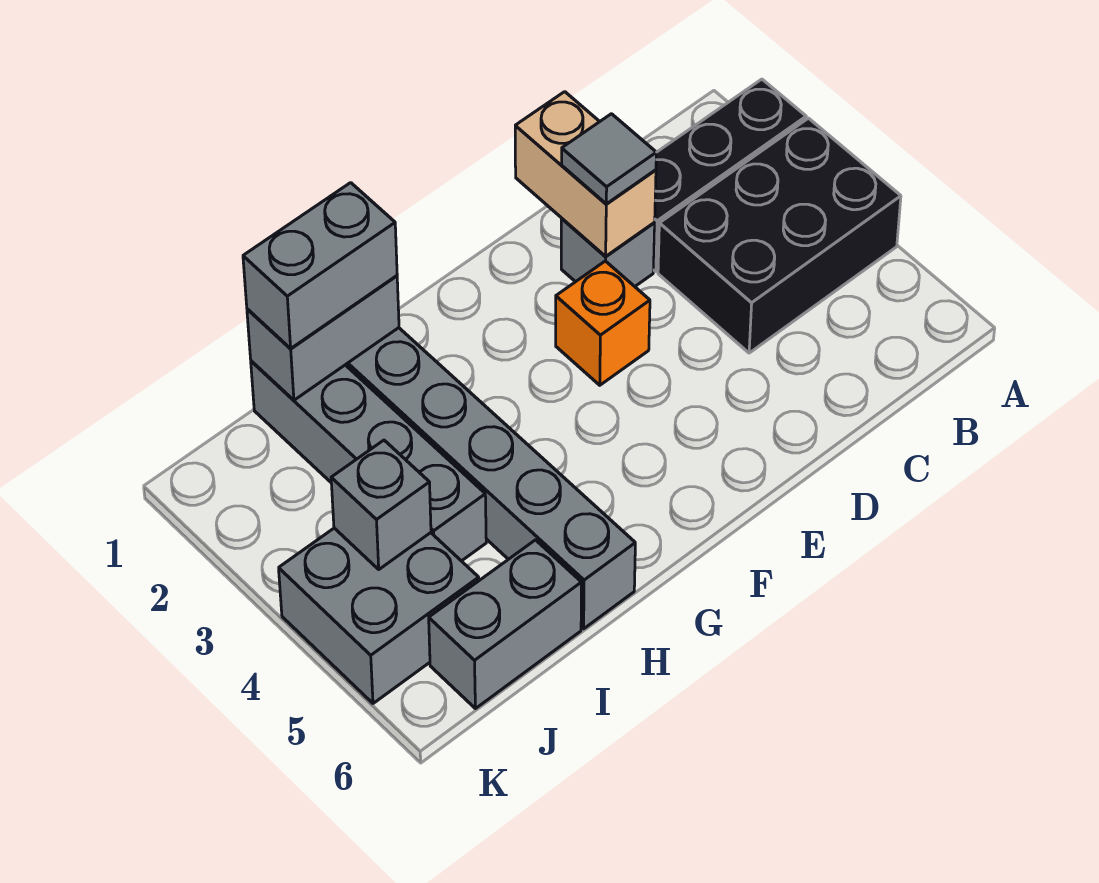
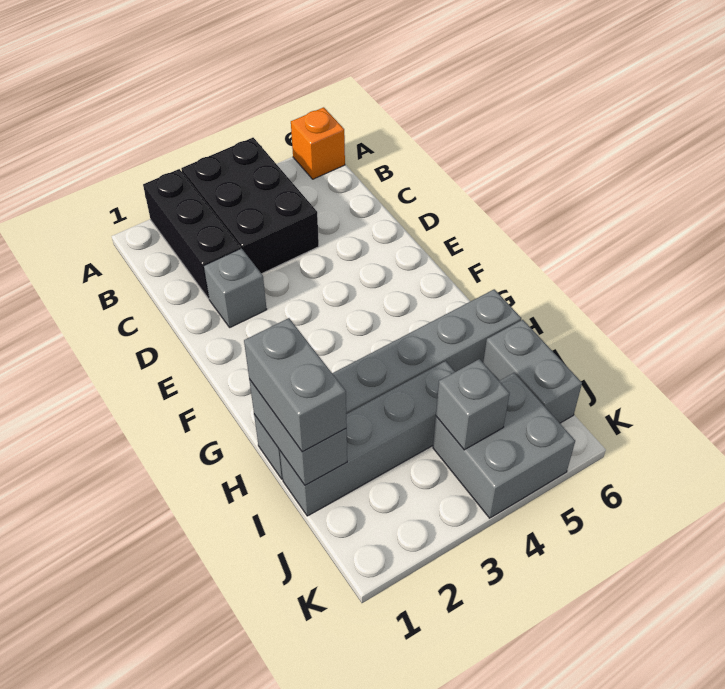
tan brick D1:D2 level 2 -> none
grey tile D2 level 3 -> none
orange brick E3 level 1 -> orange brick A6 level 1

